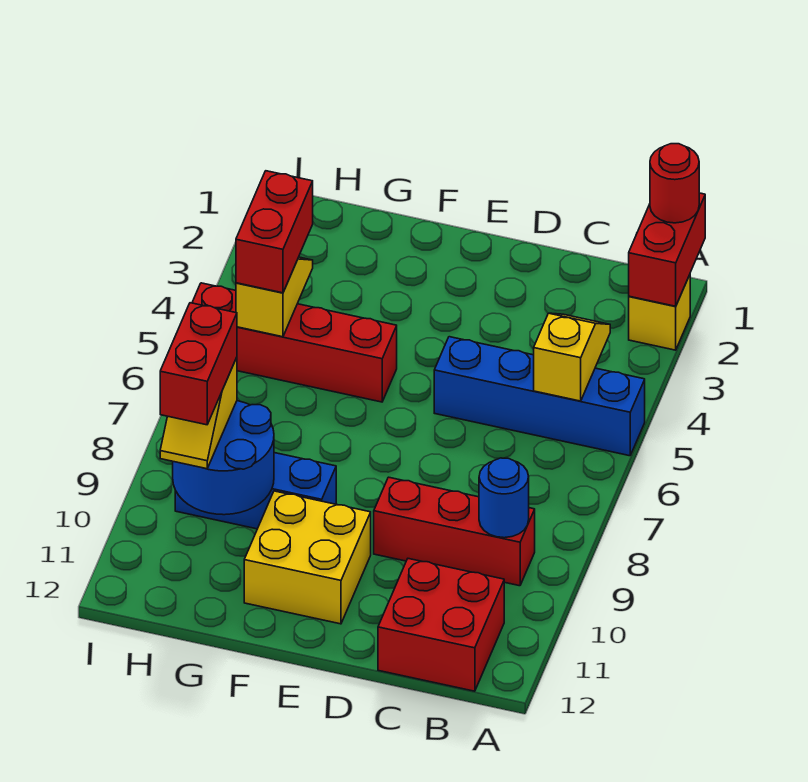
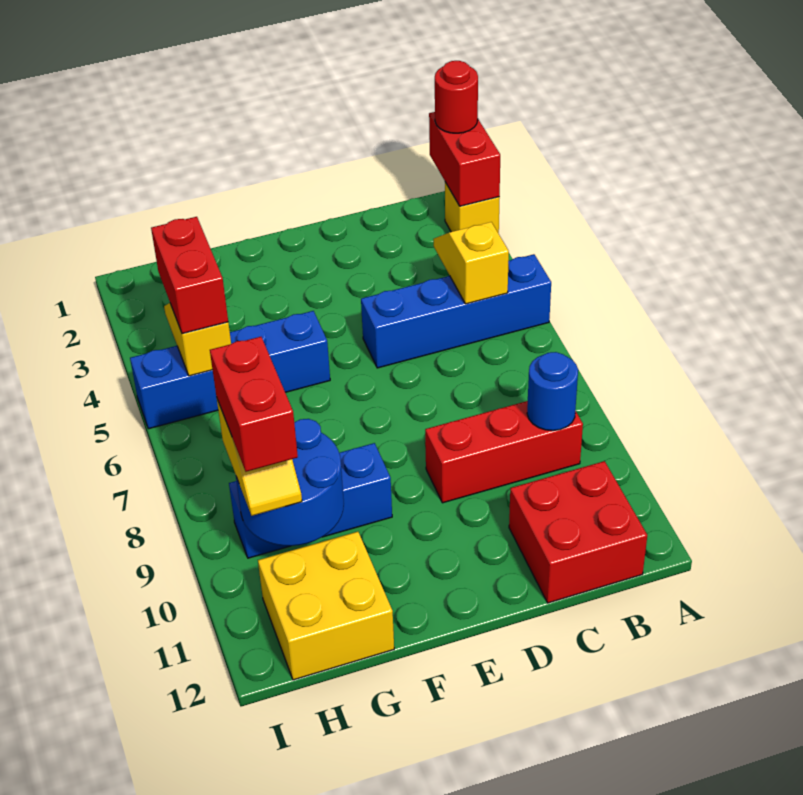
yellow brick E10:F11 level 1 -> yellow brick G11:H12 level 1
red brick F5:I5 level 1 -> blue brick F5:I5 level 1

